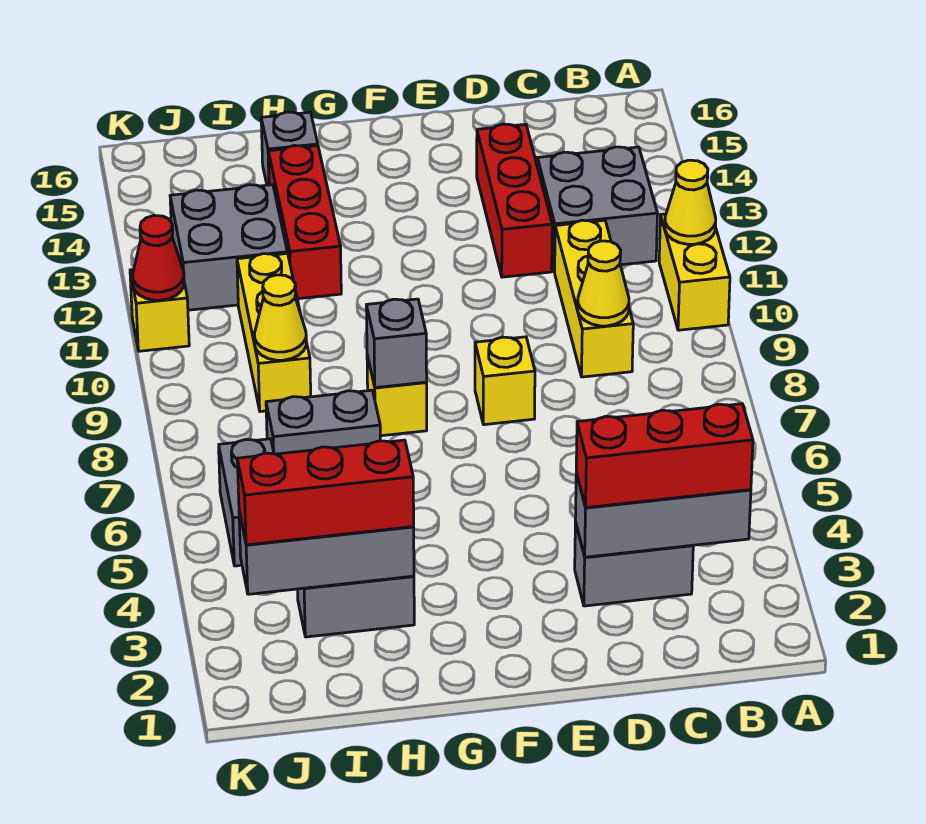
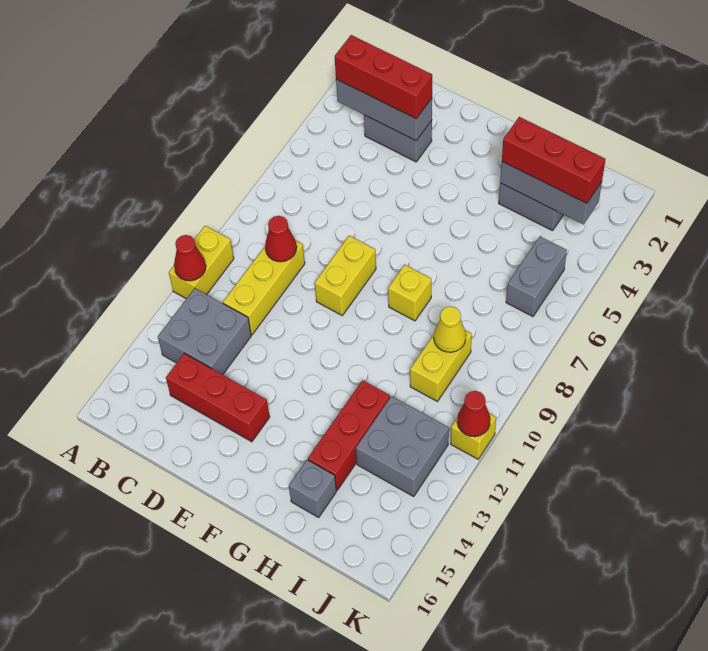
yellow cone A11 level 2 -> red cone A11 level 2
yellow cone C9 level 2 -> red cone C9 level 2
red brick D12:D14 level 1 -> red brick C14:E14 level 1
yellow brick E8 level 1 -> yellow brick E8:E9 level 1
grey brick G8 level 2 -> none
grey brick H7:I7 level 1 -> none
yellow brick I9:I11 level 1 -> yellow brick I9:I10 level 1

